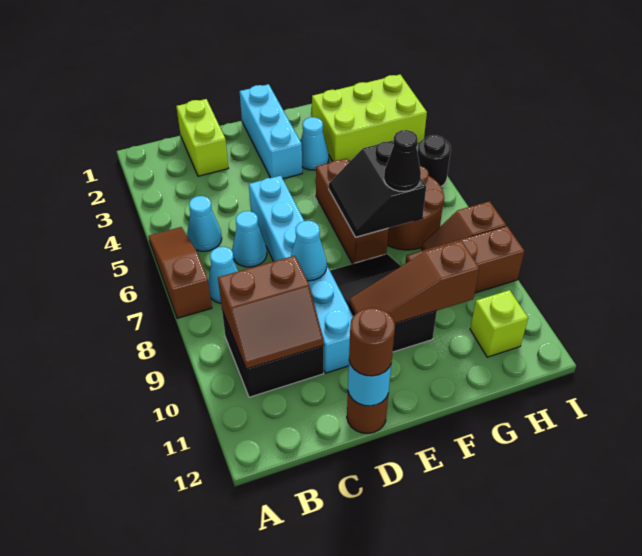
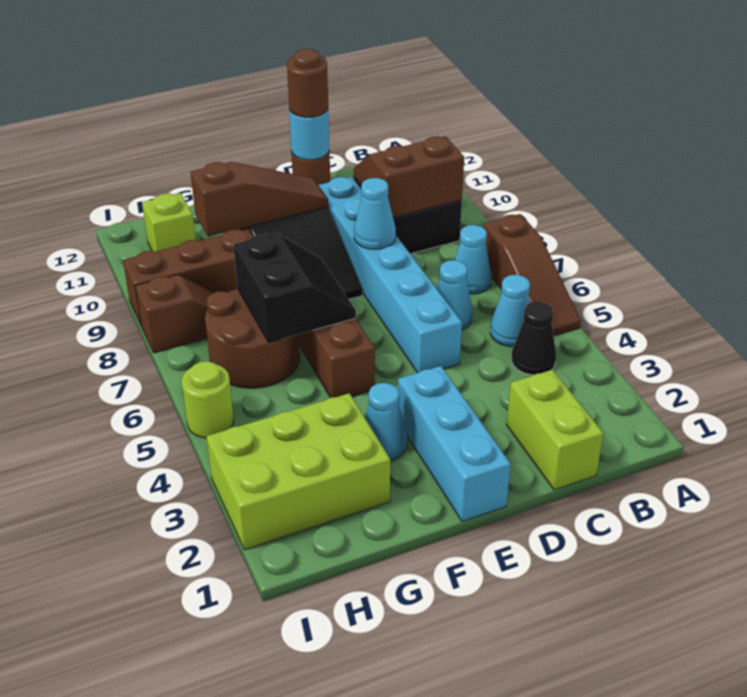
black cone G7 level 3 -> black cone B4 level 1
black round brick I5 level 1 -> lime round brick I5 level 1

